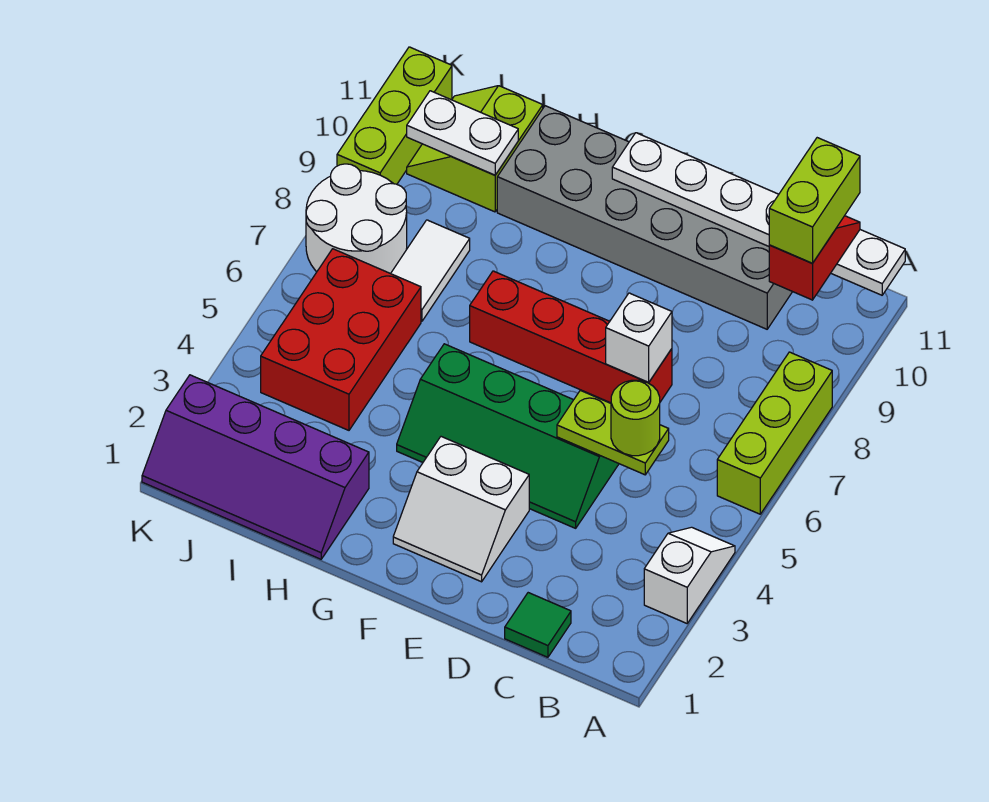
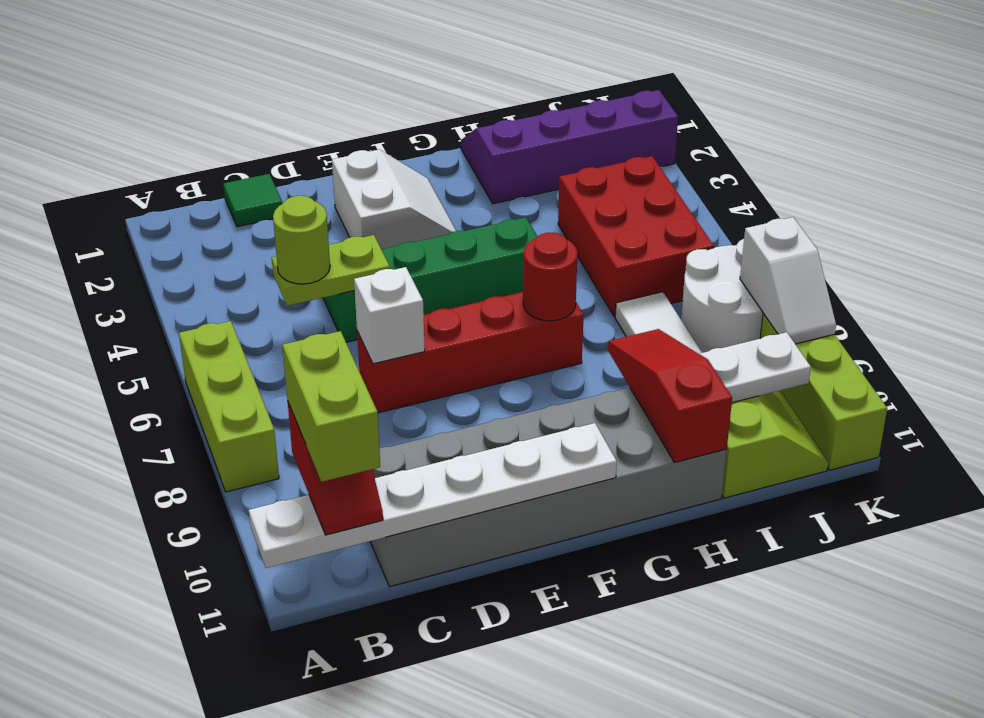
white slope A3:A4 level 1 top 3 -> white slope K8:K9 level 2 top 8
white slope E2:F3 level 1 top 3 -> white slope E2:F3 level 1 top E
none -> red round brick G7 level 2
none -> red slope H9:H11 level 2 top 11

